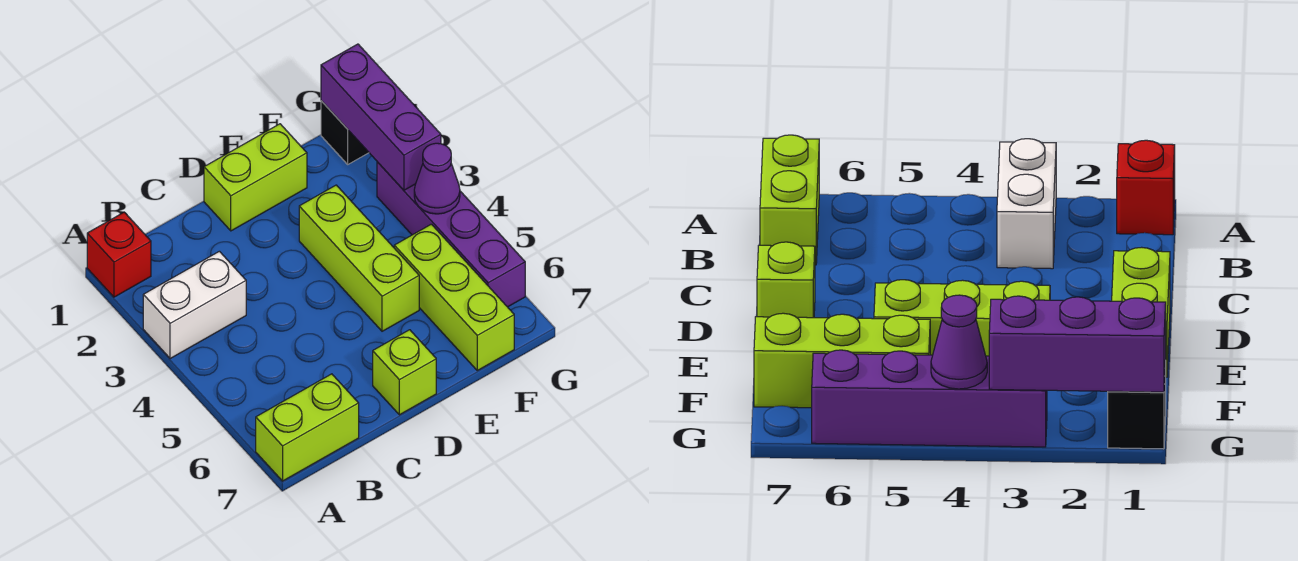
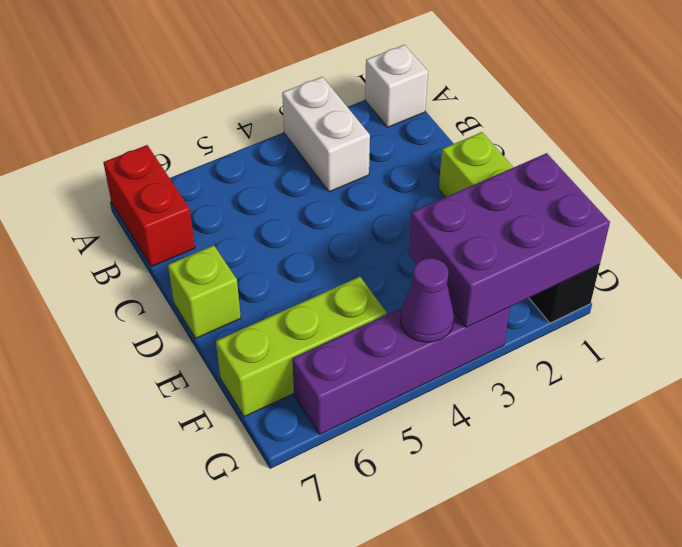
red brick A1 level 1 -> white brick A1 level 1
lime brick A7:B7 level 1 -> red brick A7:B7 level 1
lime brick E3:E5 level 1 -> none
purple brick G1:G3 level 2 -> purple brick F1:G3 level 2

